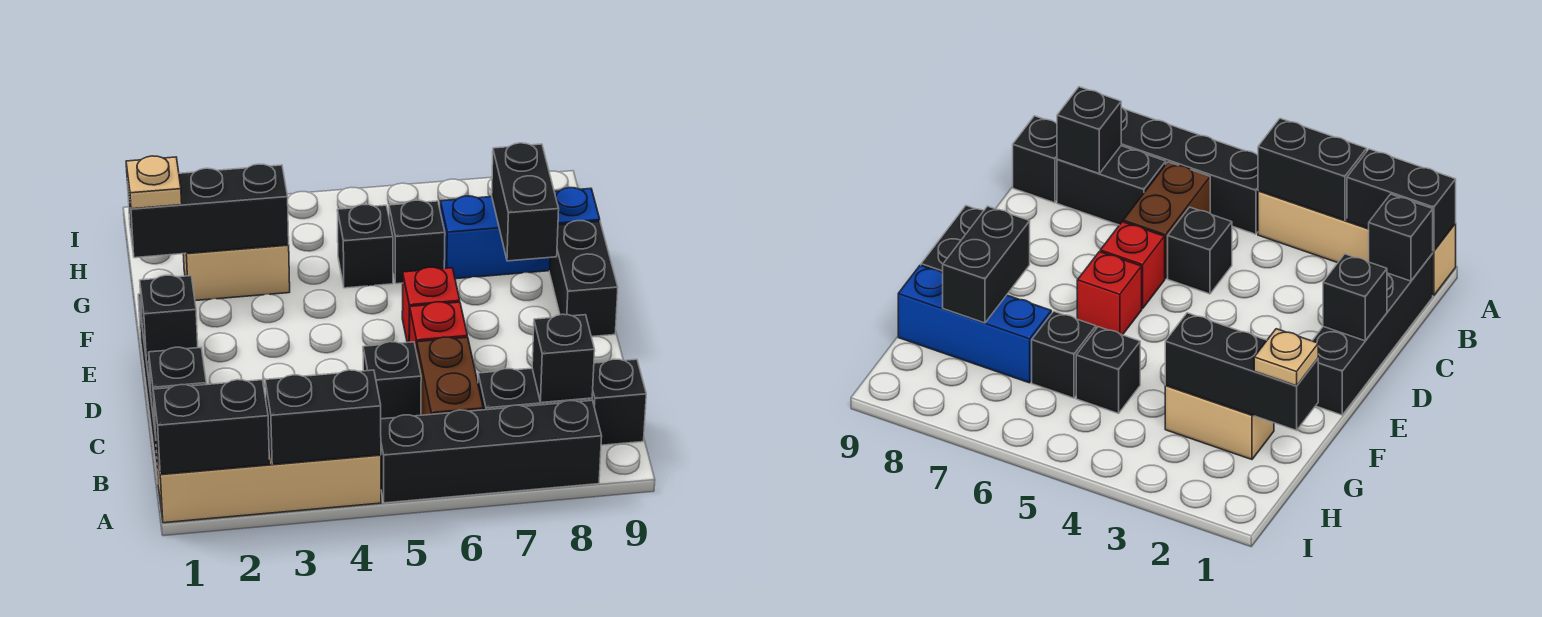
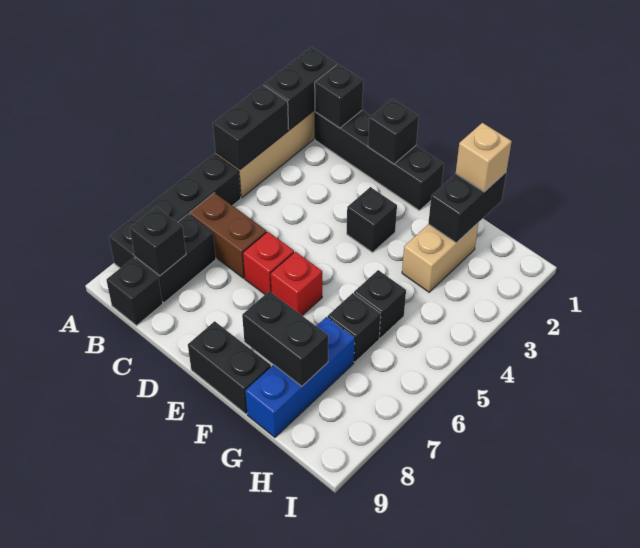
black brick C5 level 1 -> black brick E3 level 1
black brick G1:G3 level 2 -> black brick G1:G2 level 2
tan plate G1 level 3 -> tan brick G1 level 3

